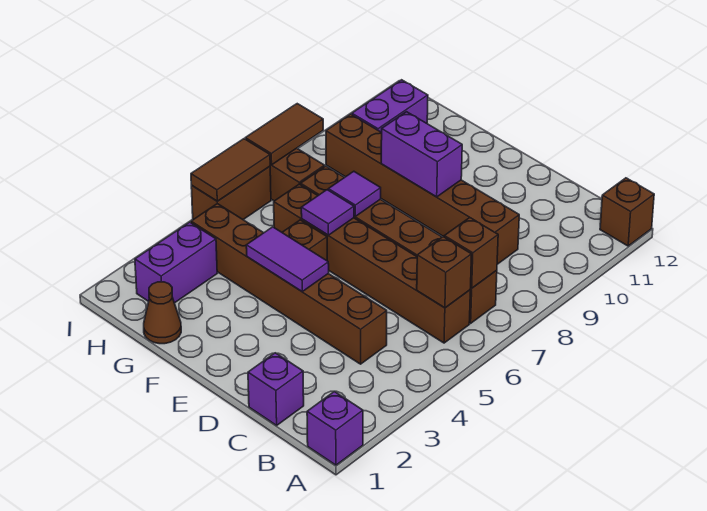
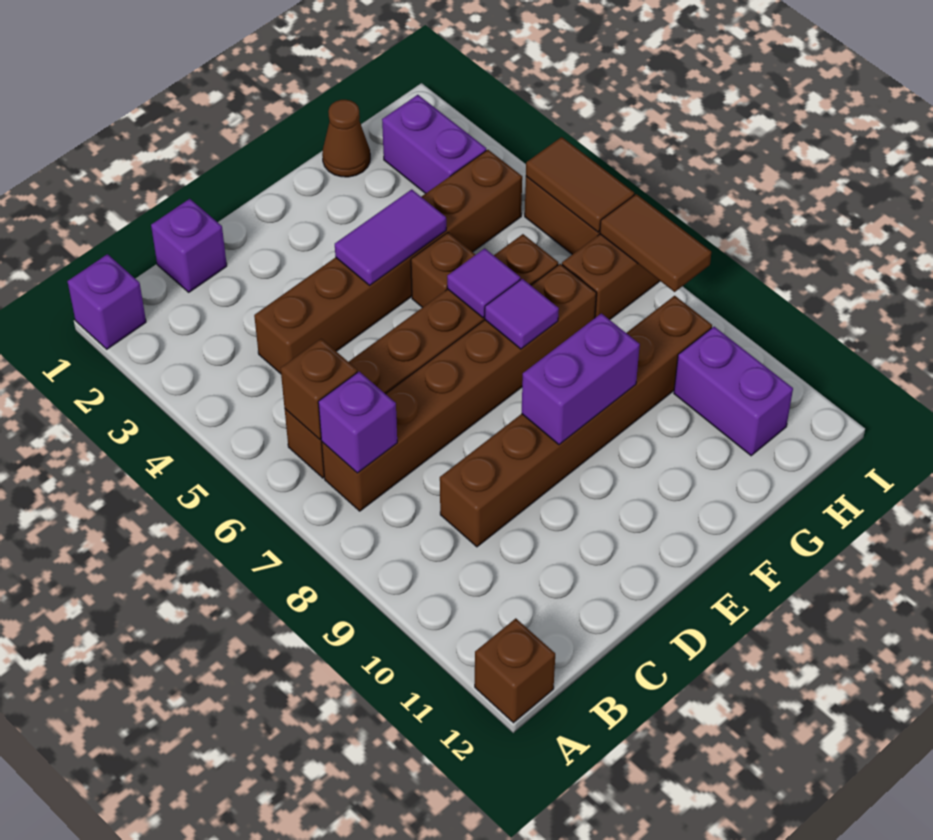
brown brick B7 level 2 -> purple brick B7 level 2

